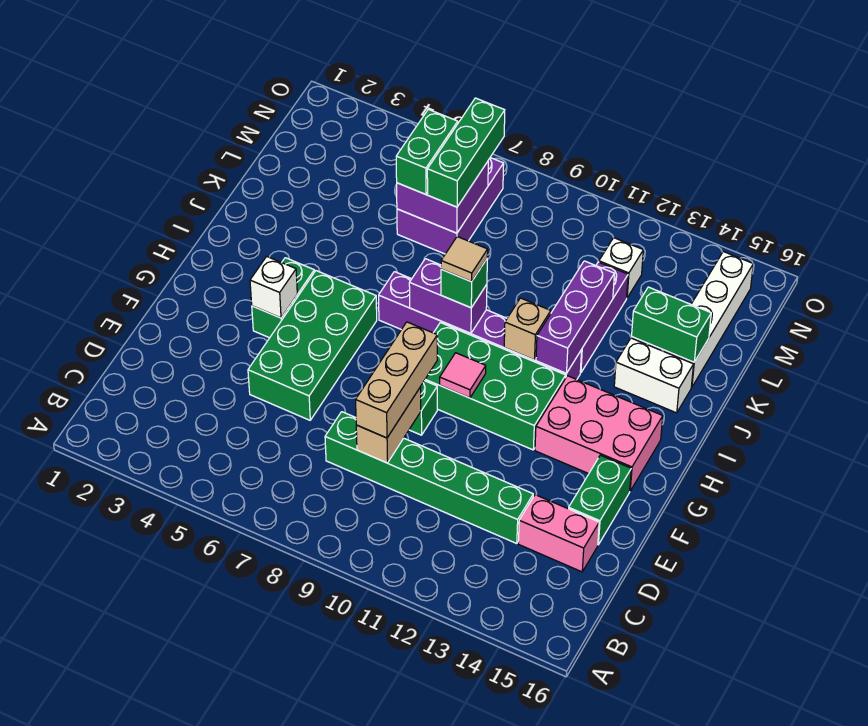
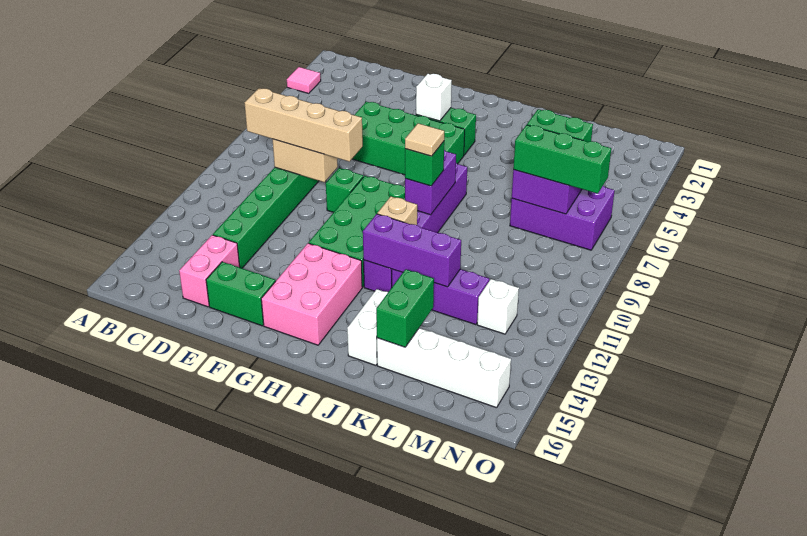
tan brick D9:F9 level 3 -> tan brick C9:F9 level 3
pink tile G10 level 2 -> pink tile A3 level 1

